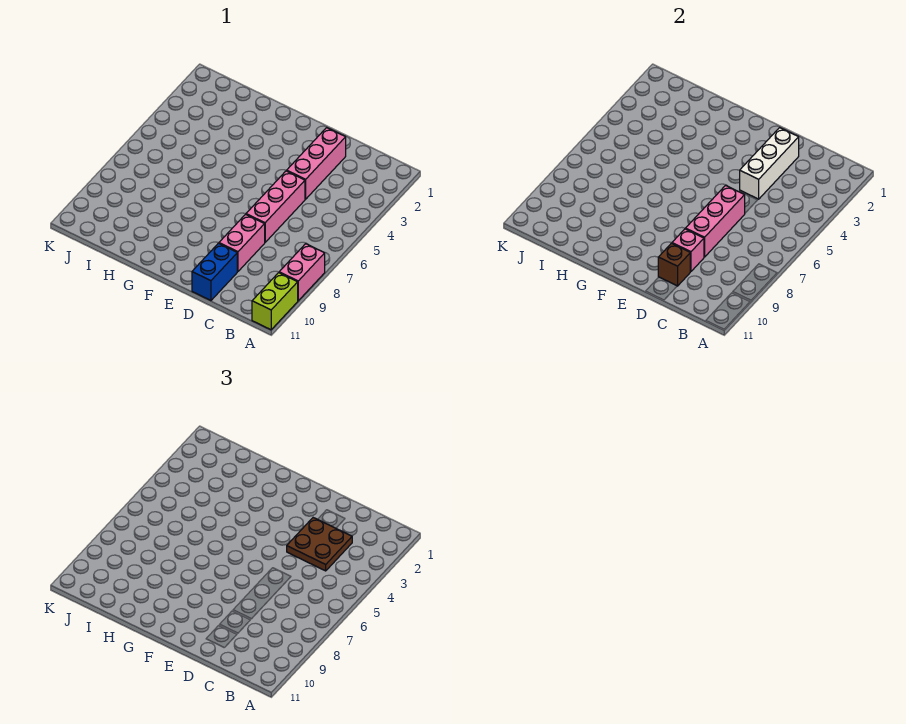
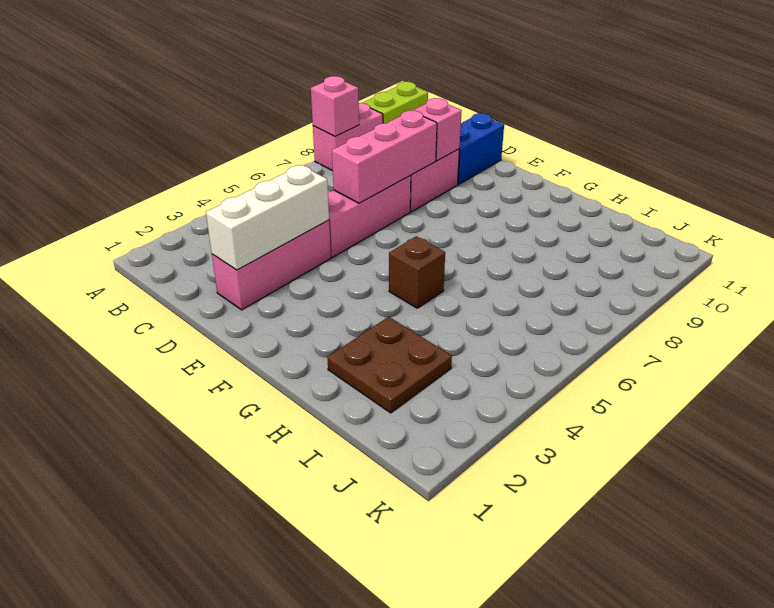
none -> pink brick A8 level 2
brown plate C3:D4 level 3 -> brown plate H2:I3 level 1
brown brick D10 level 2 -> brown brick G5 level 1

